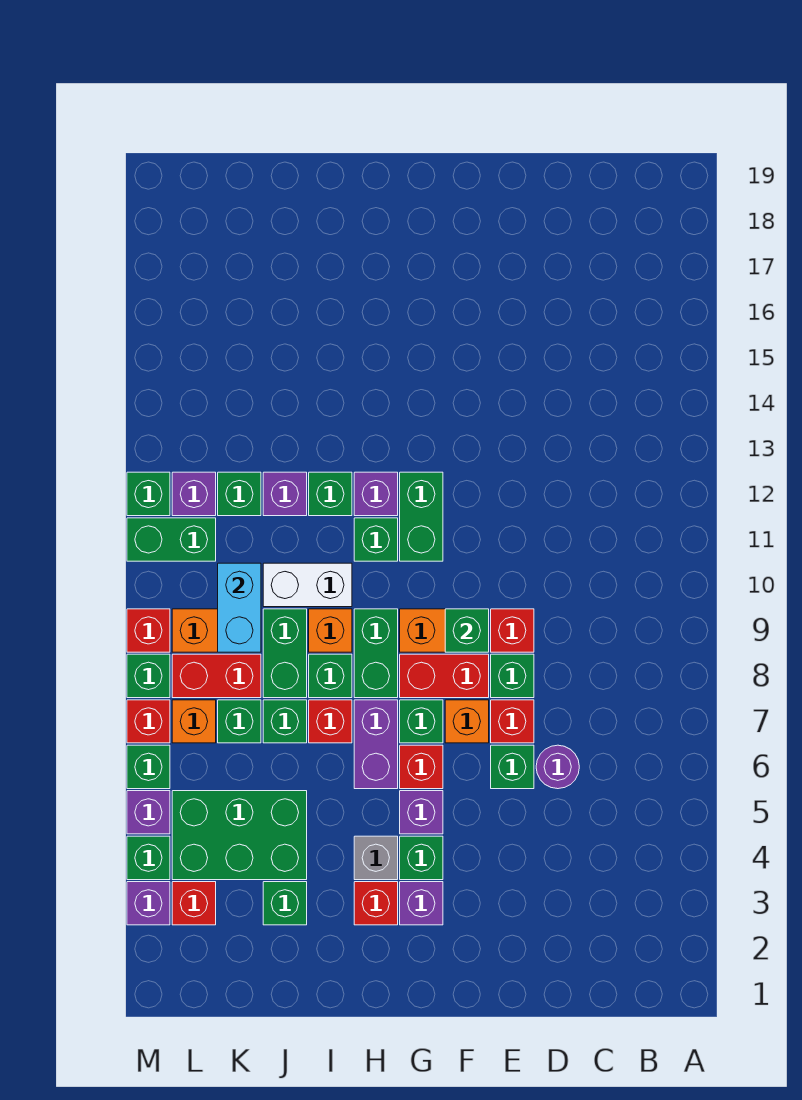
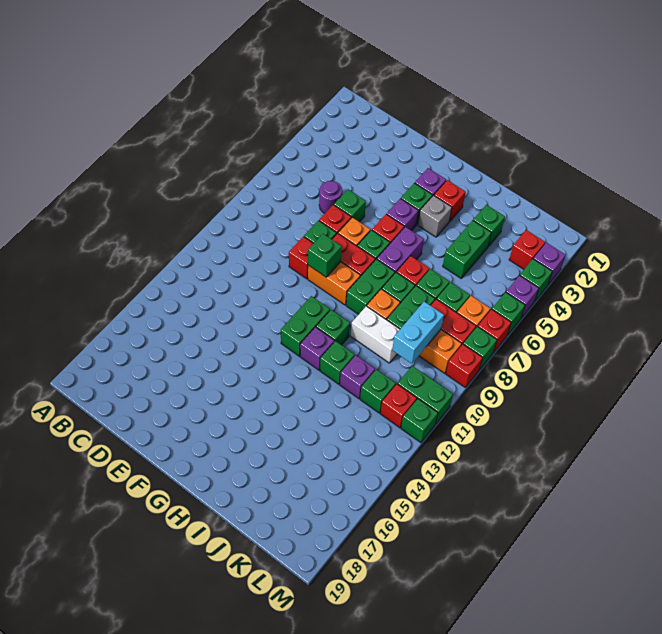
green brick J4:L5 level 1 -> green brick J4:J5 level 1
purple brick L12 level 1 -> red brick L12 level 1

